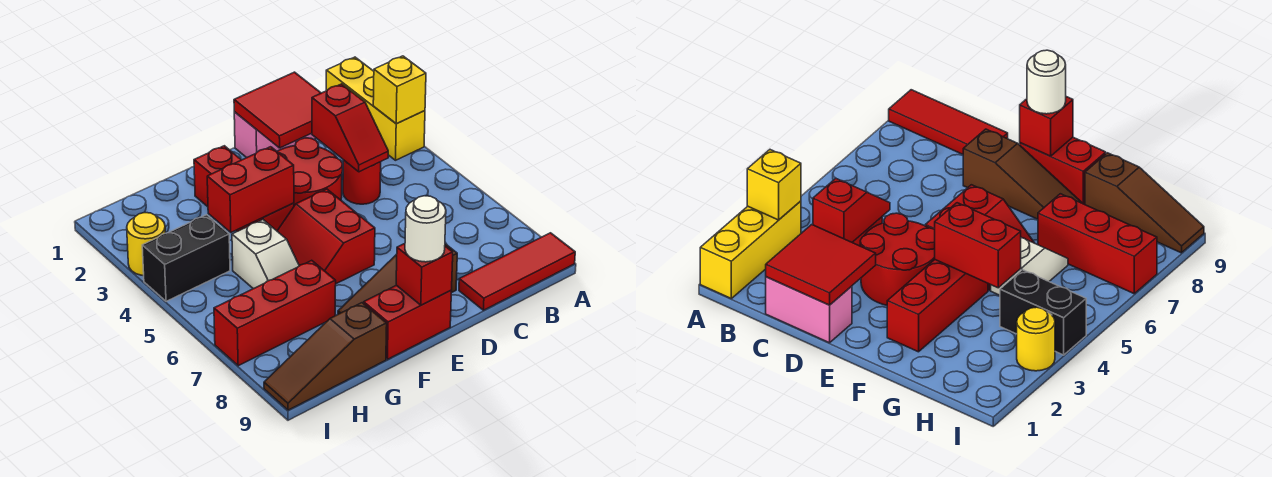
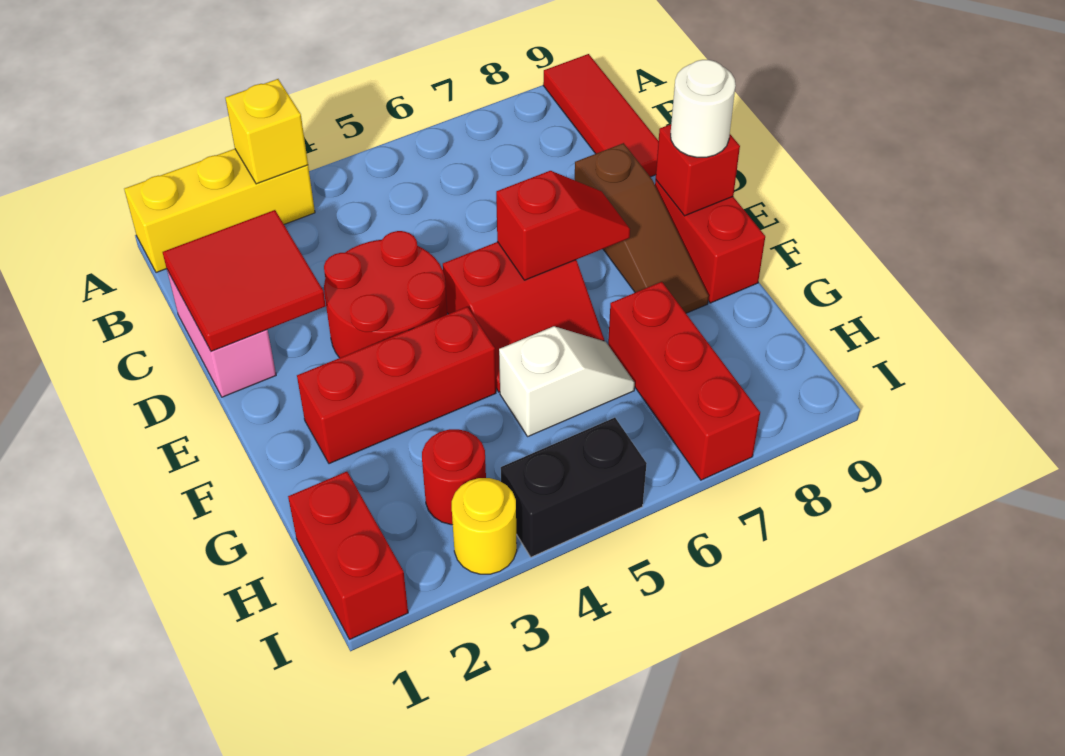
red slope C3:C4 level 2 top 3 -> red slope E6:E7 level 2 top 6
red round brick C4 level 1 -> red round brick H3 level 1
red brick F4:G4 level 2 -> red brick H1:I1 level 1
brown slope G9:I9 level 1 top G -> none
black brick H4:I4 level 1 -> black brick I4:I5 level 1

